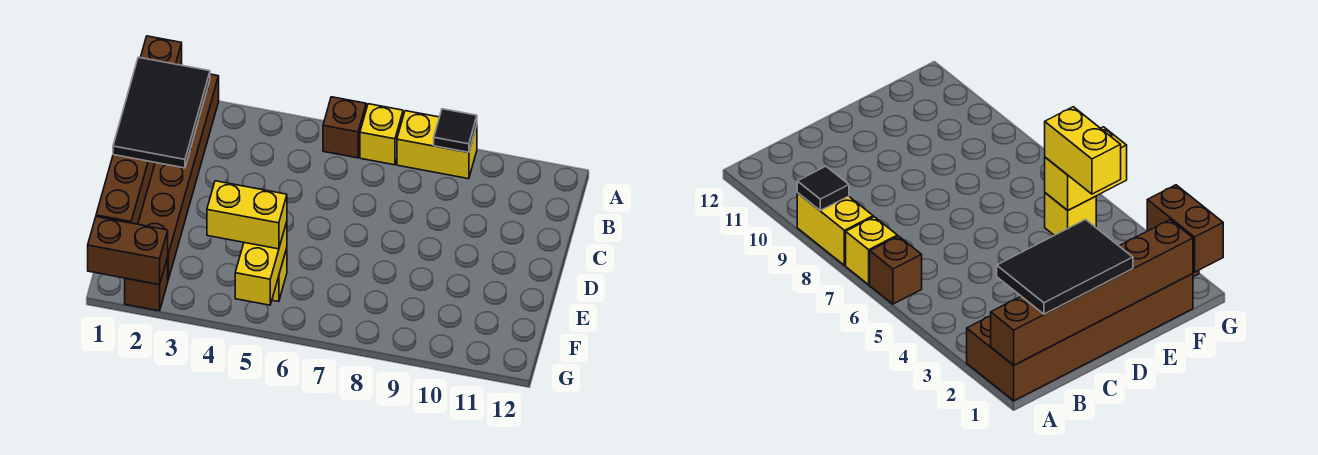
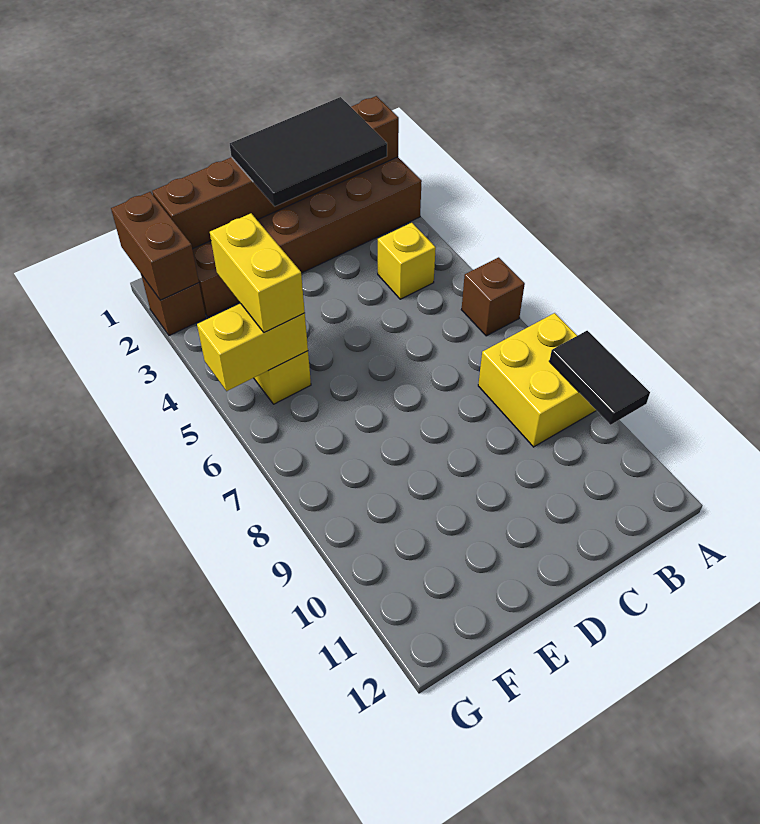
yellow brick A7 level 1 -> yellow brick B4 level 1
yellow brick A8:A9 level 1 -> yellow brick A8:B9 level 1
black tile A9 level 2 -> black tile A9:A10 level 2

